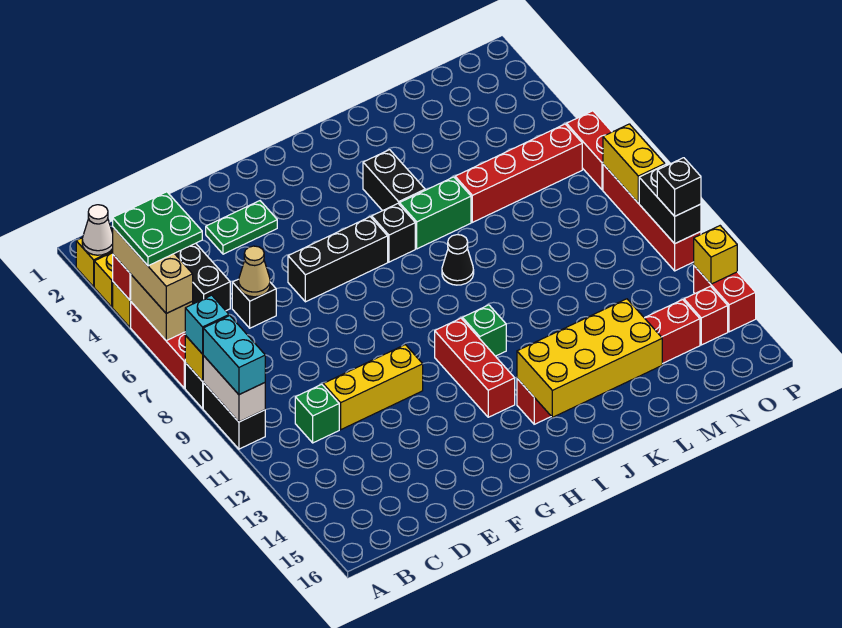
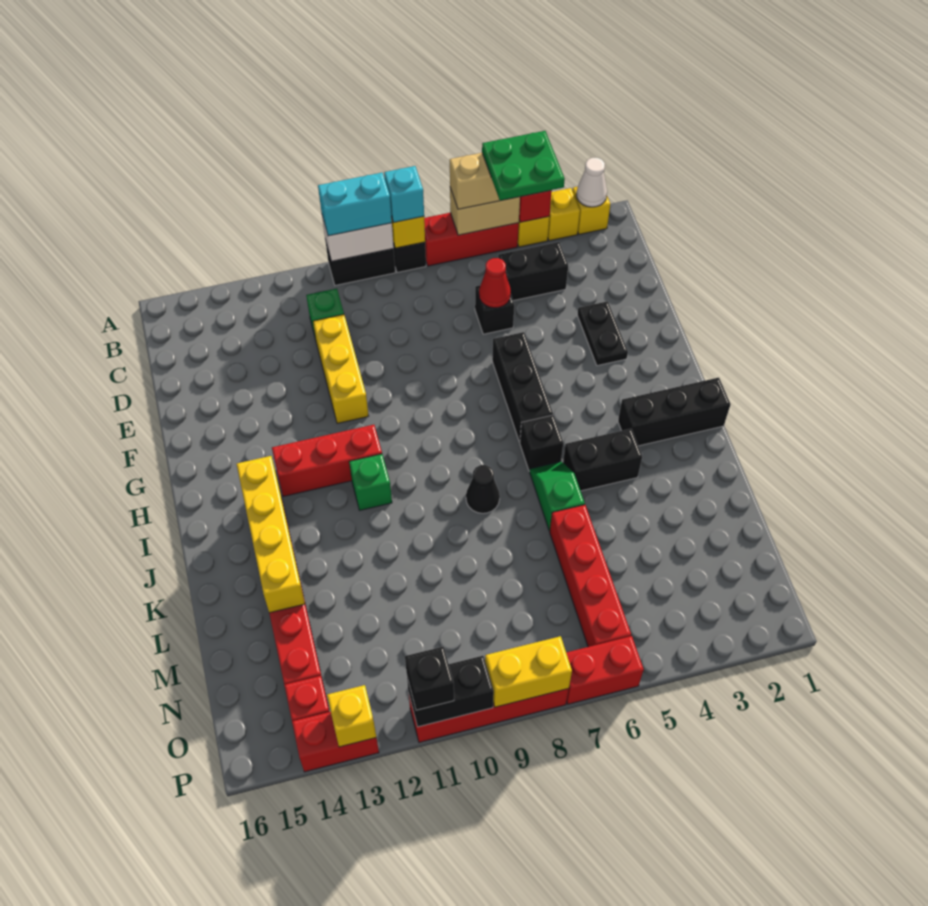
tan cone D6 level 2 -> red cone D6 level 2
green plate E3:F3 level 1 -> black plate E3:F3 level 1
none -> black brick I1:I3 level 1
yellow brick I14:L15 level 2 -> yellow brick I14:L14 level 2
green brick J6:K6 level 1 -> green slope J6:K6 level 1 top K

